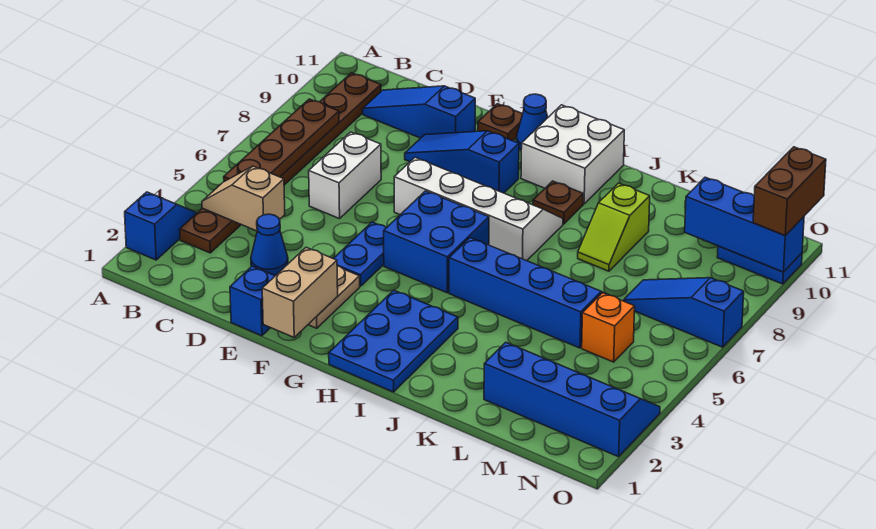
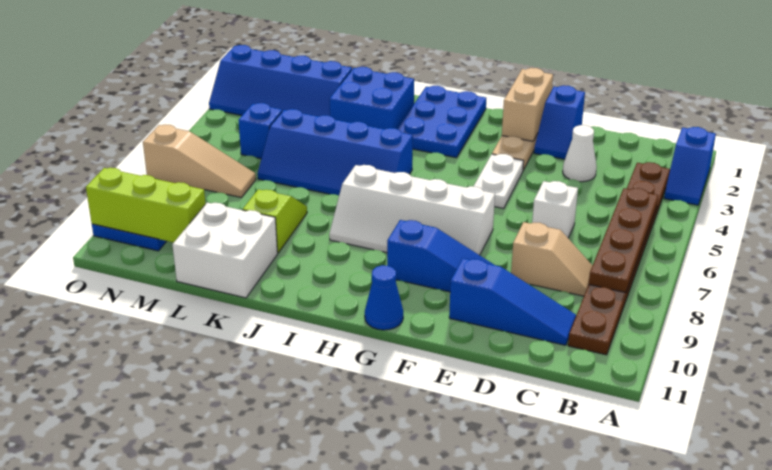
tan slope B4:C4 level 2 top C -> tan slope C8:D8 level 1 top D
blue cone D3 level 1 -> white cone D3 level 1
white brick D6:D7 level 1 -> white brick D6 level 1
blue plate F4:F5 level 1 -> white plate F4:F5 level 1
brown plate F11 level 1 -> none
blue brick G5:H6 level 1 -> blue brick J2:K3 level 1
white brick H10:I11 level 1 -> white brick K10:L11 level 1
brown plate I9 level 1 -> none
orange brick M5 level 1 -> blue brick M5 level 1
blue slope M7:O7 level 1 top O -> tan slope M7:O7 level 1 top O
blue brick M10:O10 level 2 -> lime brick M10:O10 level 2
brown brick O10:O11 level 3 -> none

